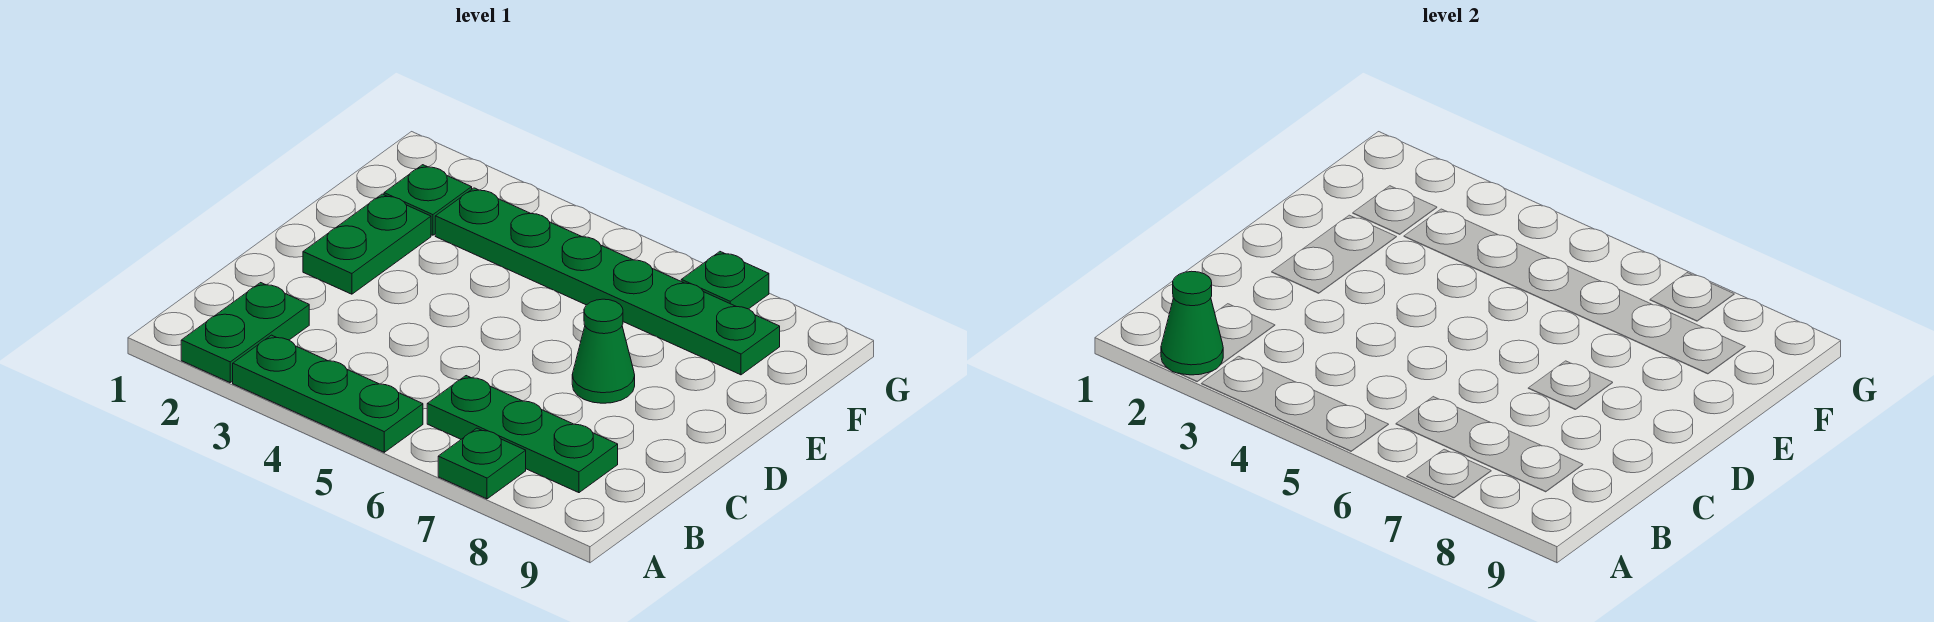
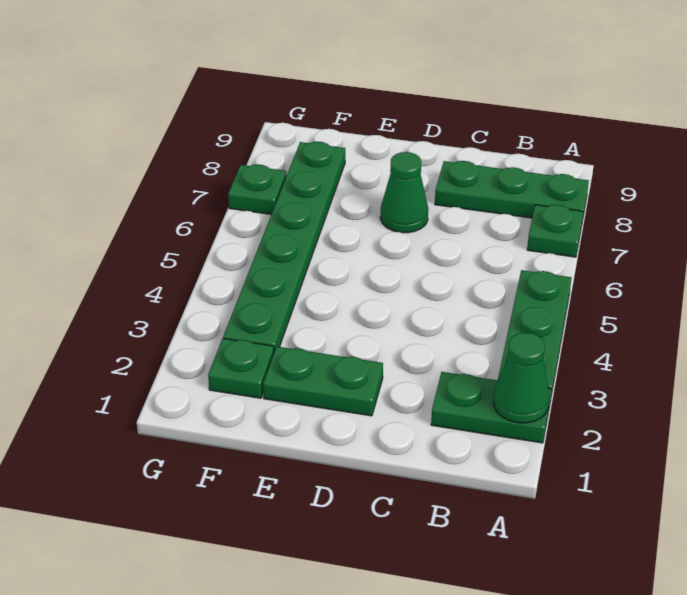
green plate B6:B8 level 1 -> green plate A8:C8 level 1

